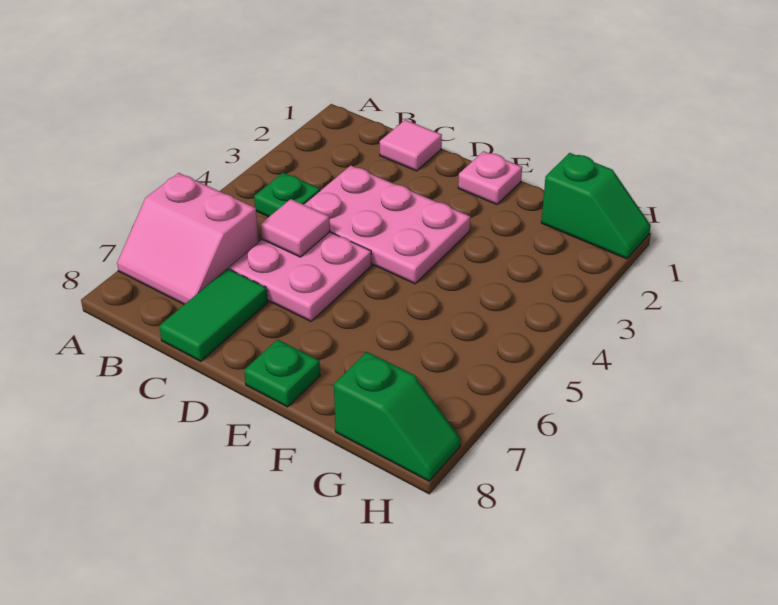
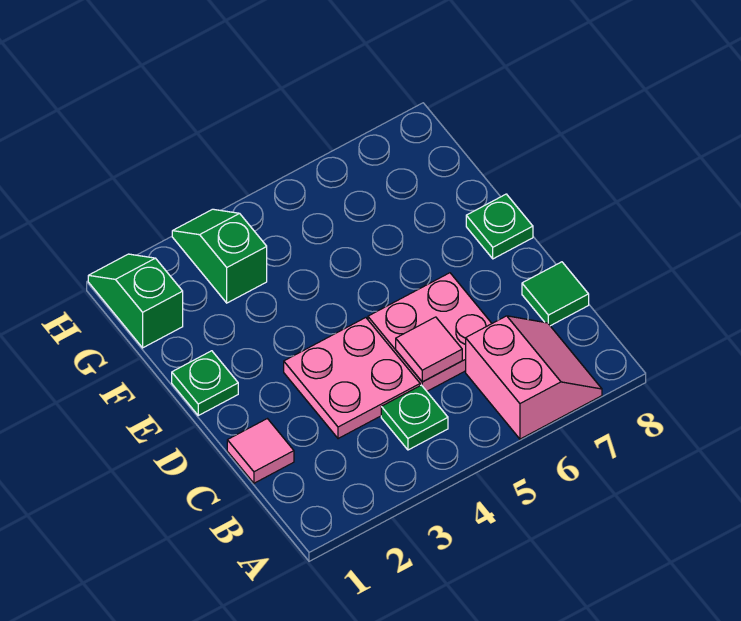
pink plate C3:E4 level 1 -> pink plate C3:D4 level 1
green tile C7:C8 level 1 -> green tile C8 level 1
pink plate E1 level 1 -> green plate E1 level 1
green slope G8:H8 level 1 top G -> green slope G3:H3 level 1 top G

